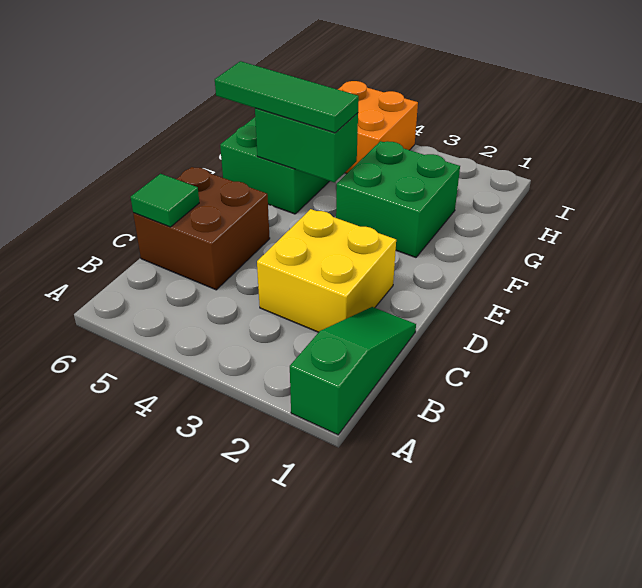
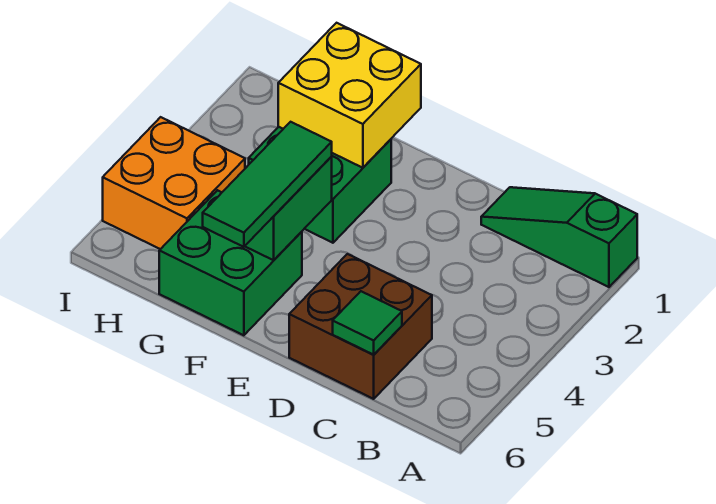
yellow brick C2:D3 level 1 -> yellow brick F1:G2 level 2

